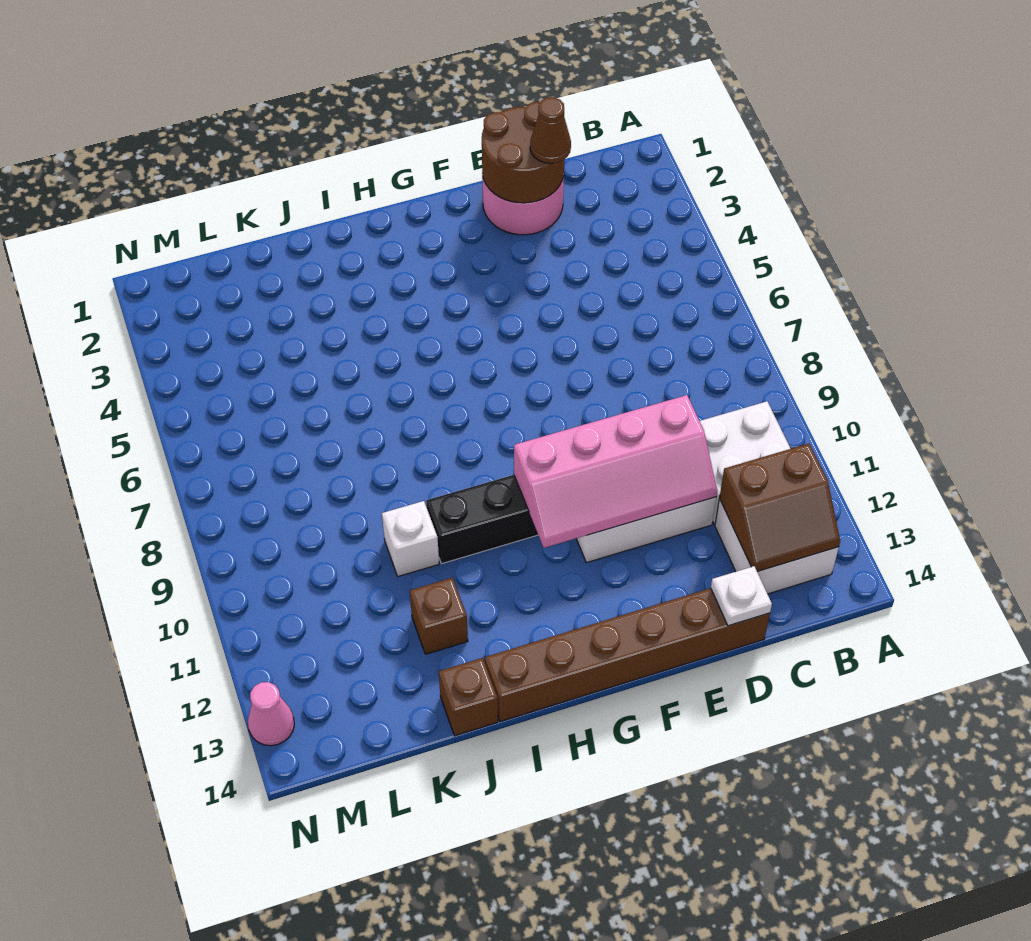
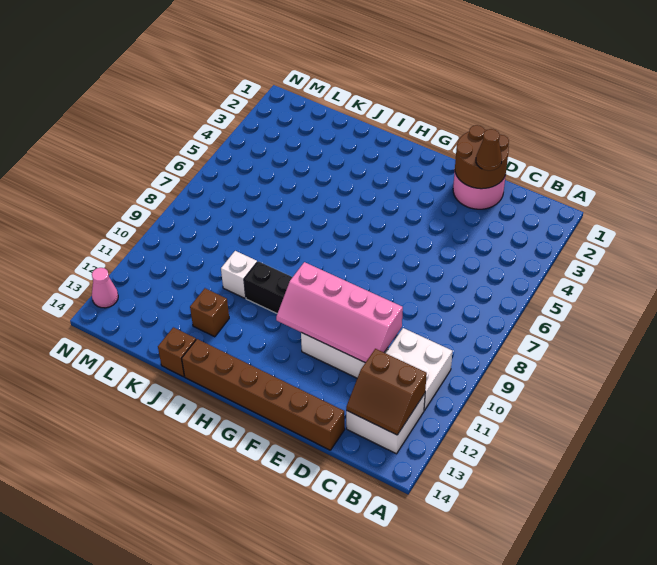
white plate D14 level 2 -> none

